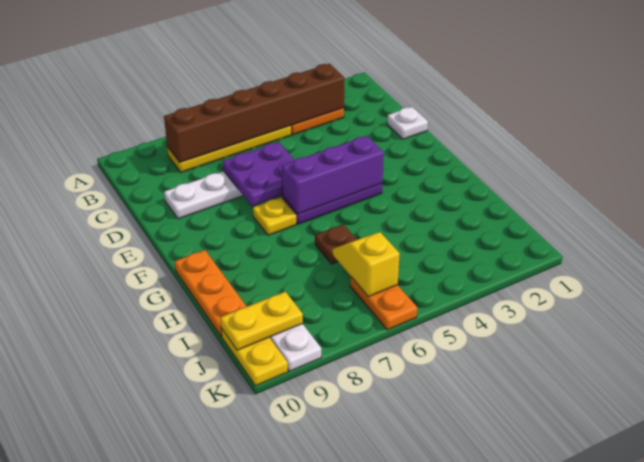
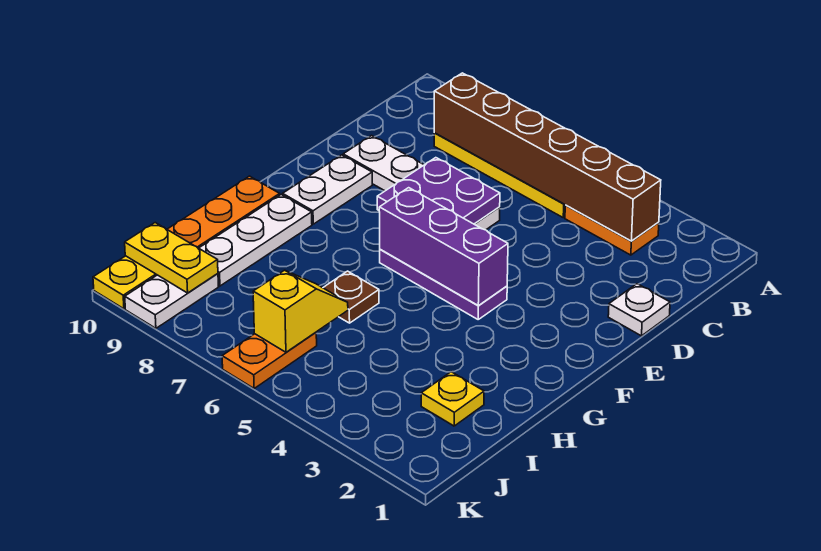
none -> white plate E9:F9 level 1
yellow plate F7 level 1 -> yellow plate I2 level 1
none -> white plate G9:I9 level 1

